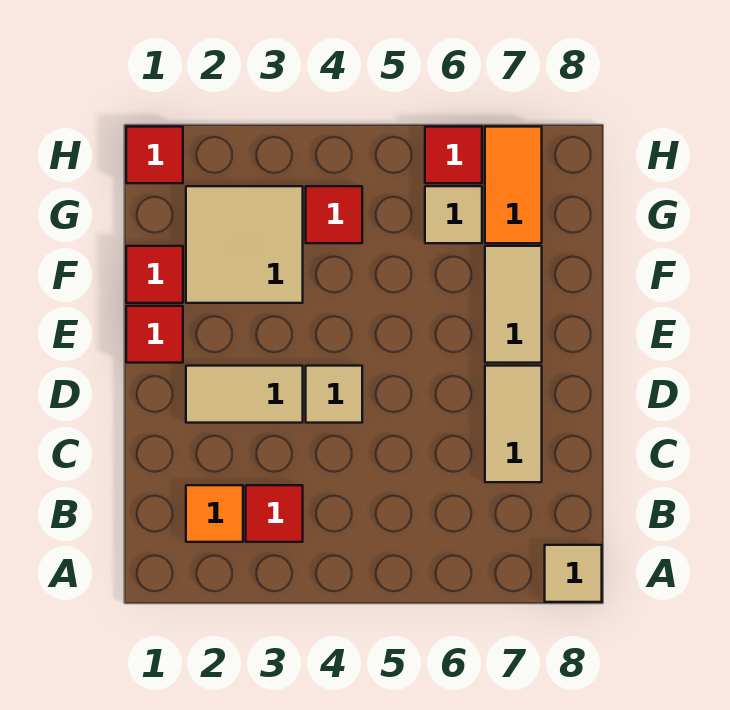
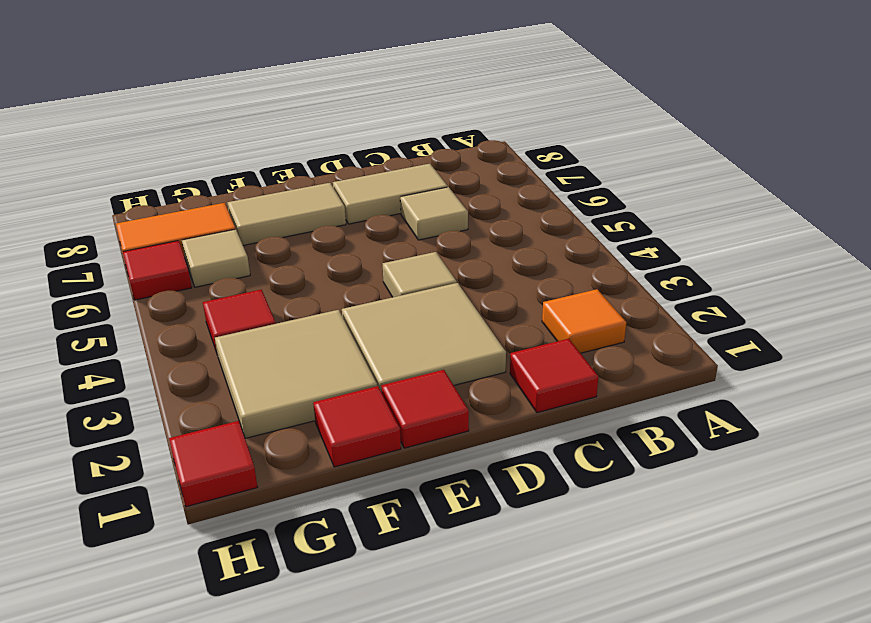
tan tile A8 level 1 -> tan tile C6 level 1
red tile B3 level 1 -> red tile C1 level 1
tan tile D2:D3 level 1 -> tan tile D2:E3 level 1

